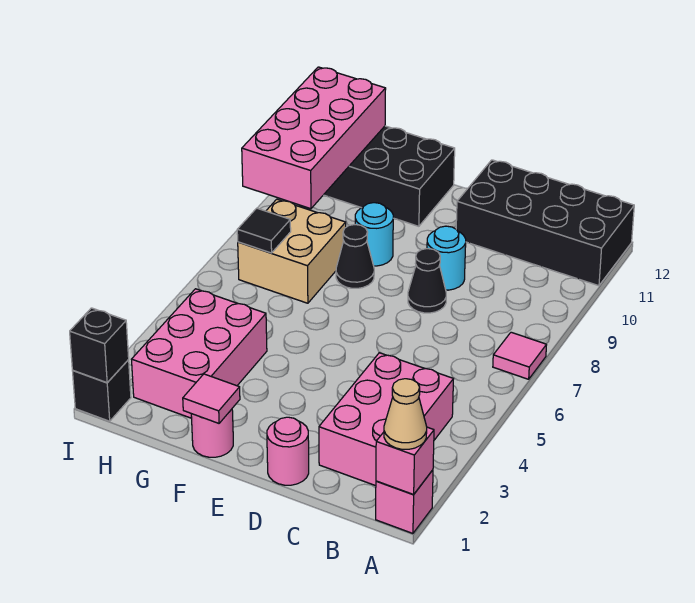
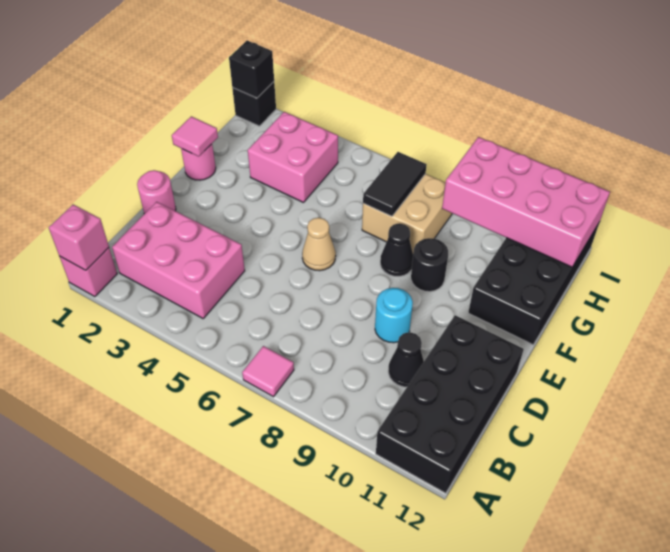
tan cone A1 level 3 -> tan cone E6 level 1
black cone D8 level 1 -> black cone C10 level 1
cyan round brick F9 level 1 -> black round brick F9 level 1
pink brick G2:H4 level 1 -> pink brick G3:H4 level 1
black tile H7 level 2 -> black tile G7:H7 level 2

